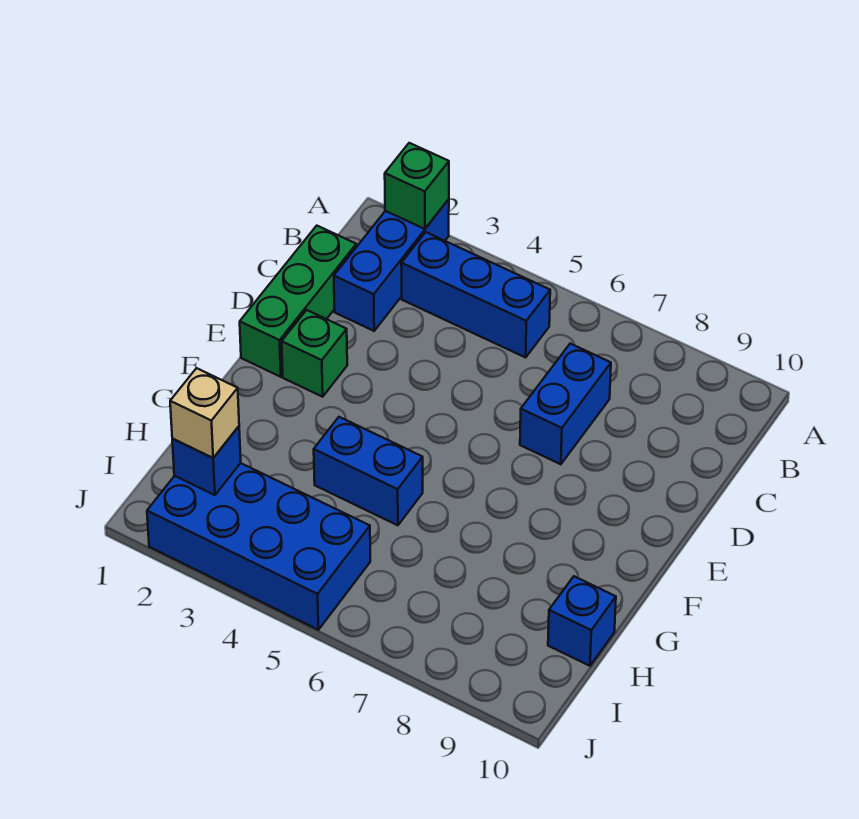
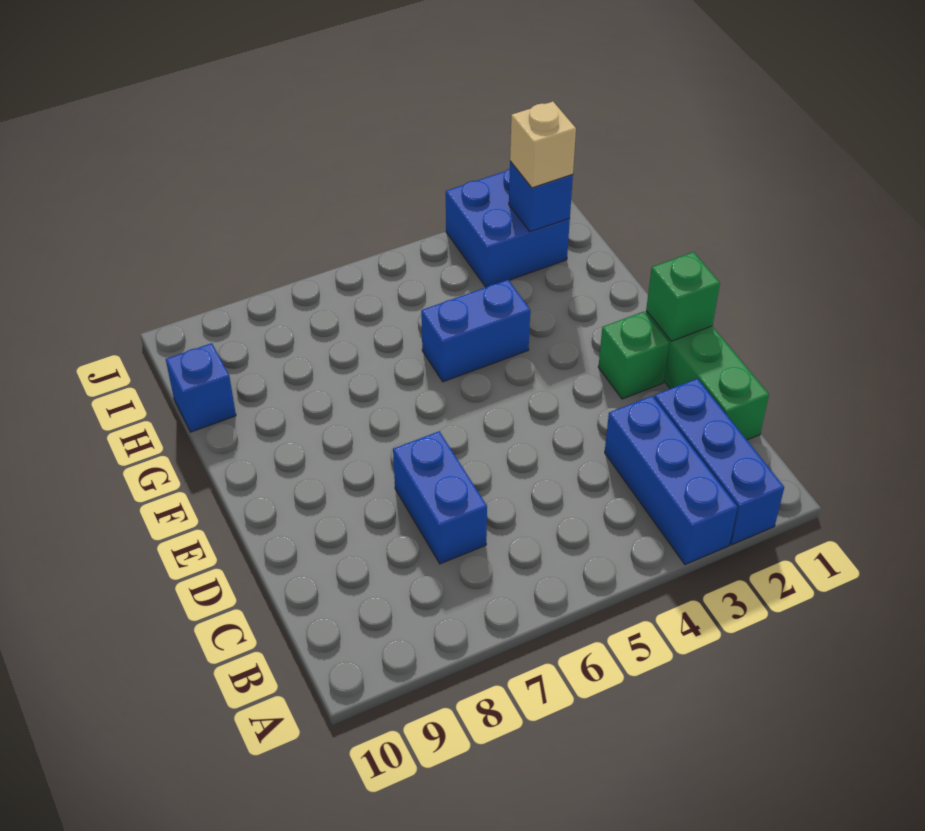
green brick A2 level 2 -> green brick E1 level 2
blue brick B3:B5 level 1 -> blue brick A3:C3 level 1
blue brick I2:J5 level 1 -> blue brick I2:J3 level 1

